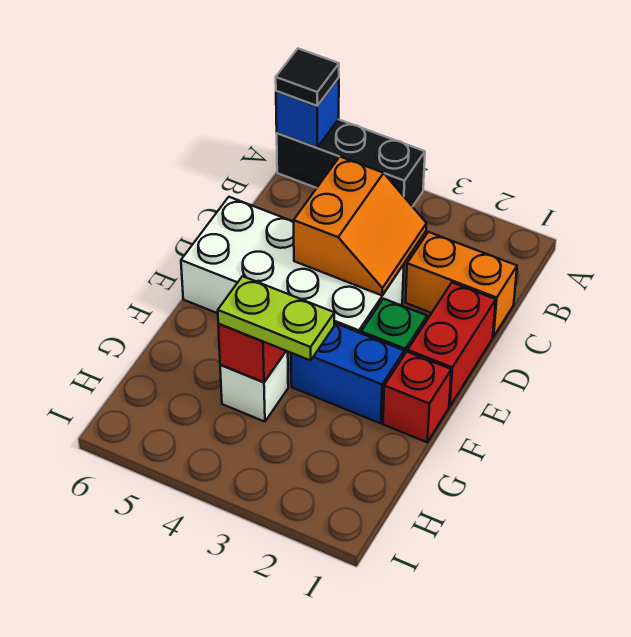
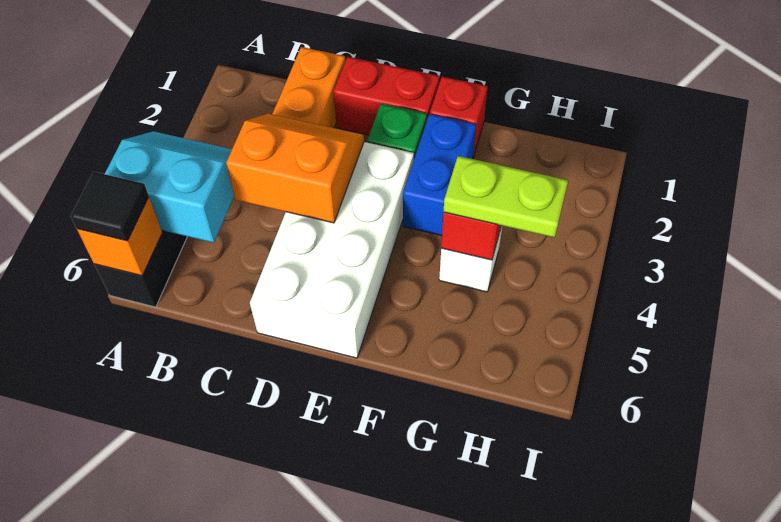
none -> cyan slope A4:B5 level 2 top 5
blue brick A6 level 2 -> orange brick A6 level 2
lime plate G3:G4 level 3 -> lime plate G4:H4 level 3

